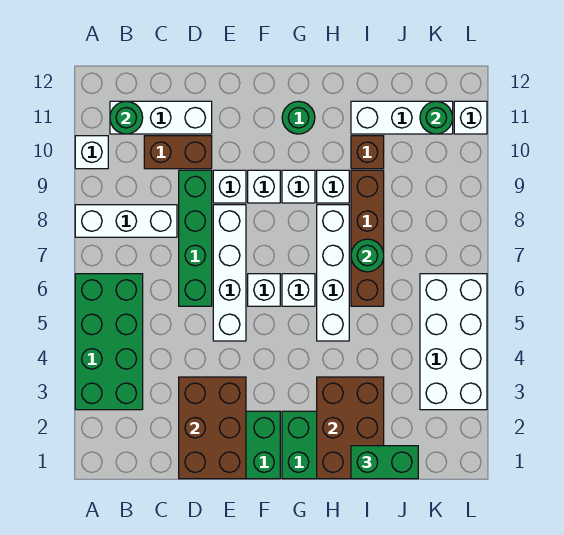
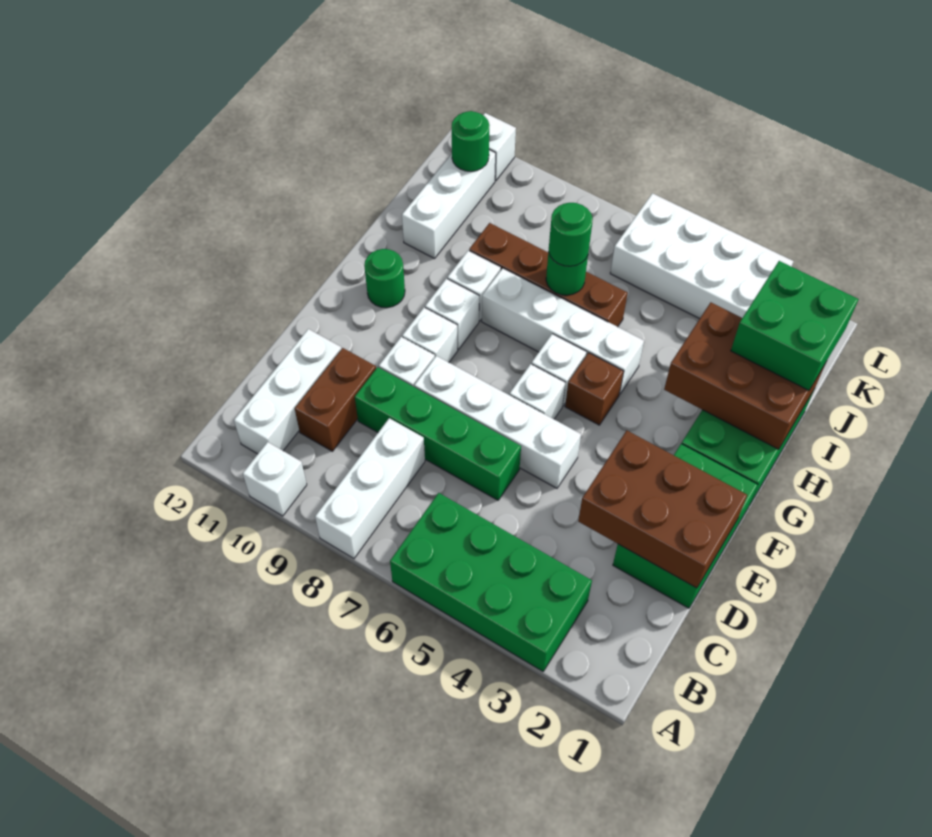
green round brick B11 level 2 -> green round brick I7 level 3
green brick I1:J1 level 3 -> green brick I1:J2 level 3
brown brick I10 level 1 -> brown brick G5 level 1

